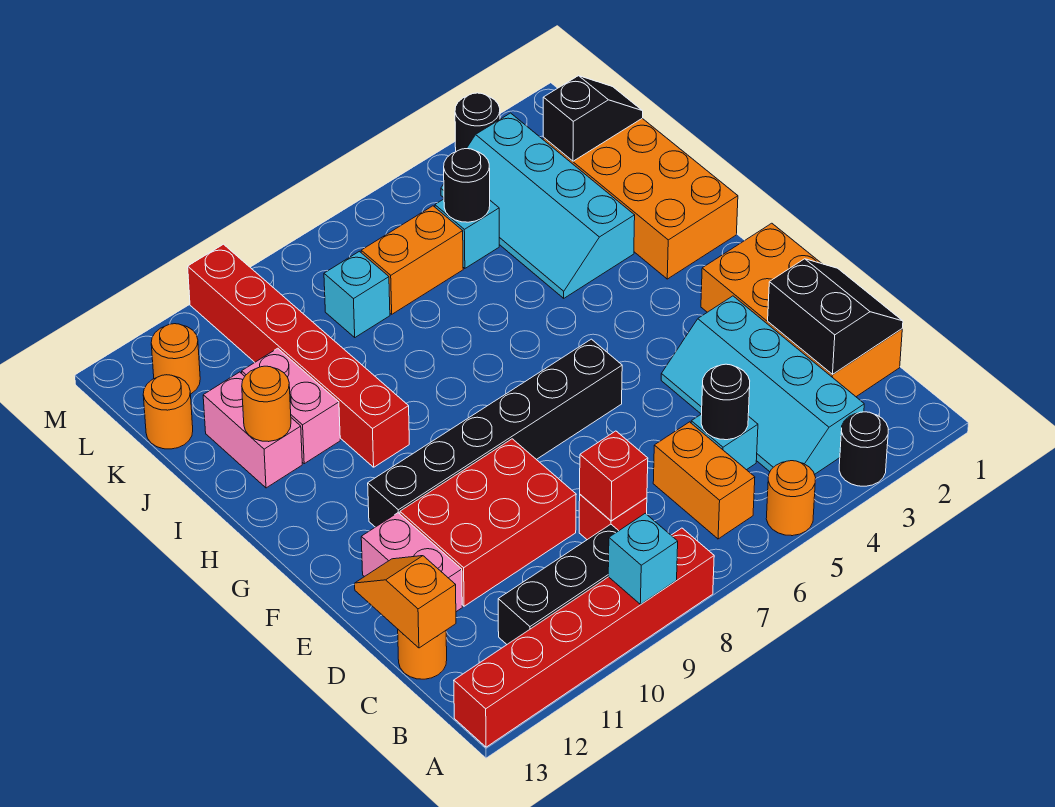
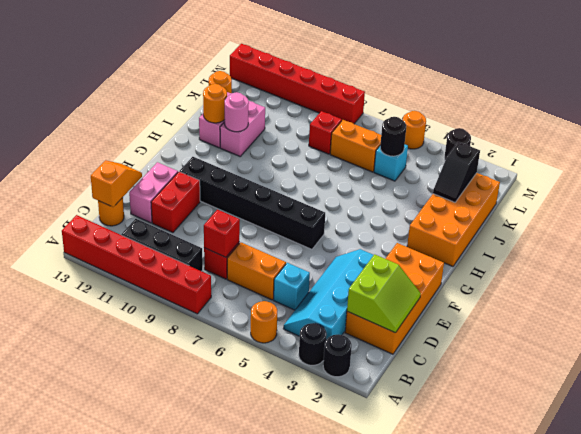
cyan brick A9 level 2 -> none
orange brick B6:C6 level 1 -> orange brick C6:C7 level 1
black slope C1:D2 level 2 top 2 -> lime slope C1:D2 level 2 top 2
black round brick C5 level 2 -> black round brick A2 level 1
red brick D9:E11 level 1 -> red brick D11:E11 level 1
red brick H10:M10 level 1 -> red brick M8:M13 level 1
cyan slope I3:L4 level 1 top 3 -> none
none -> pink round brick I11 level 2
black slope K1:K2 level 2 top 2 -> black slope J2:K2 level 2 top K
cyan brick K8 level 1 -> red brick K8 level 1
orange round brick L12 level 1 -> orange round brick M5 level 1

